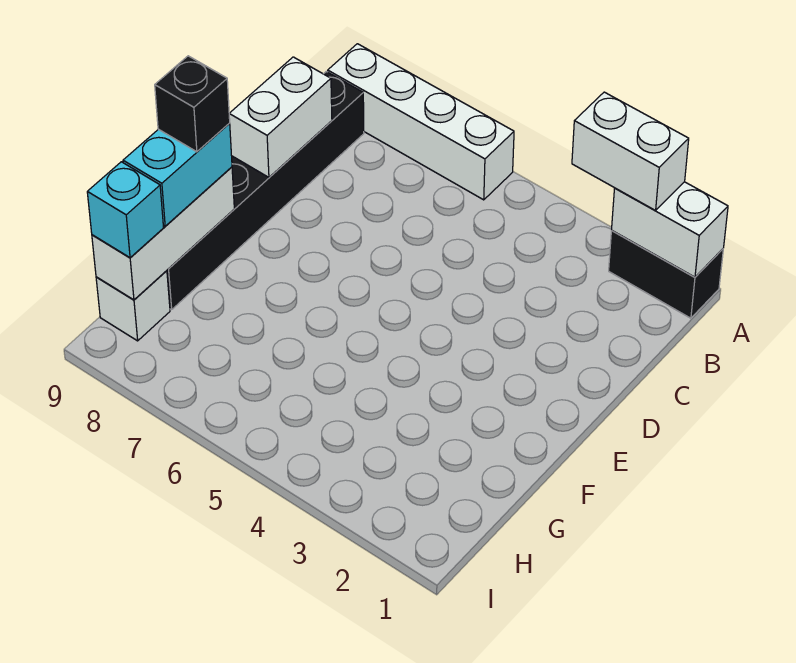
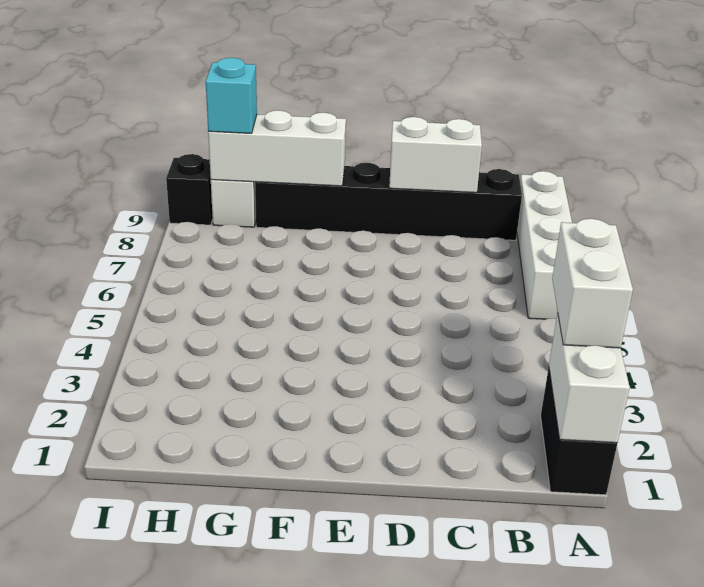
cyan brick F9:G9 level 3 -> none
black brick F9 level 4 -> black brick I9 level 1

